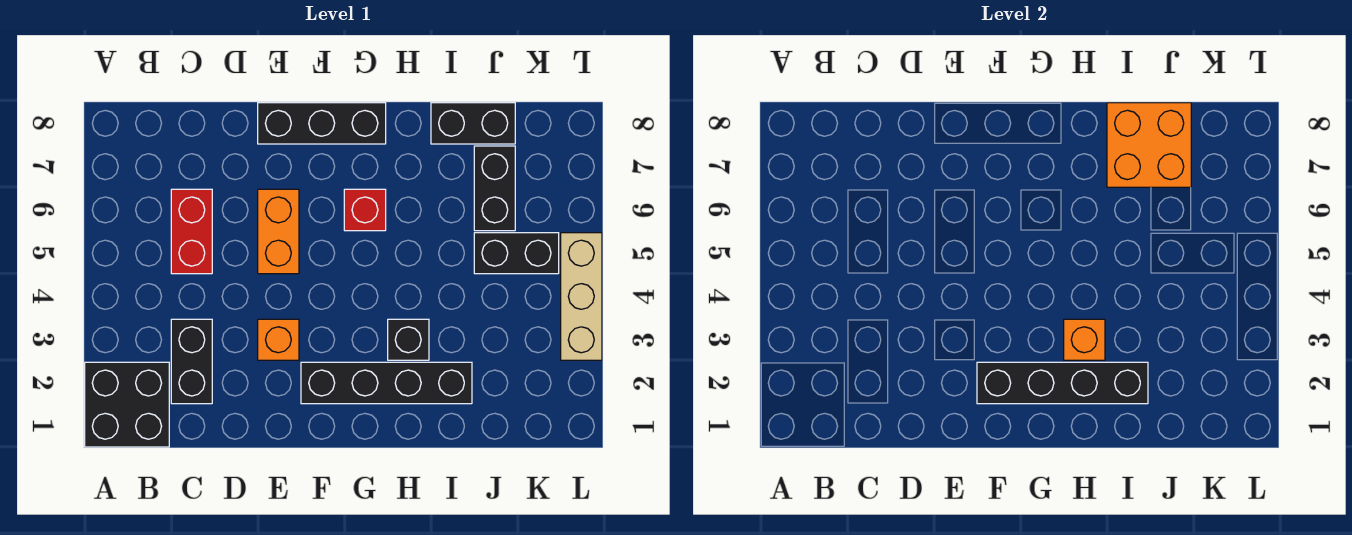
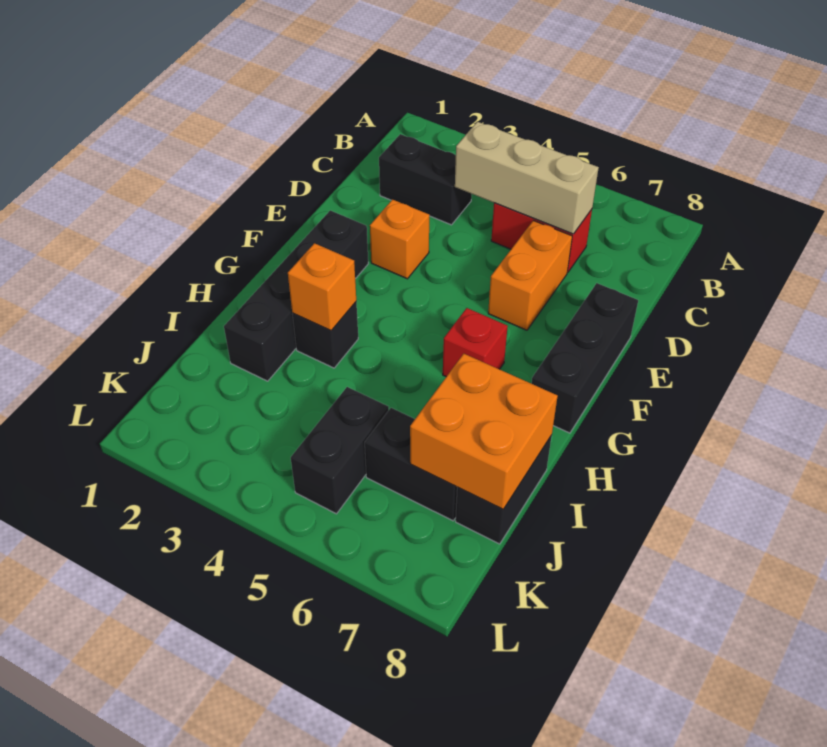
black brick A1:B2 level 1 -> none
orange brick E5:E6 level 1 -> orange brick D6:E6 level 1
black brick F2:I2 level 2 -> none
tan brick L3:L5 level 1 -> tan brick C4:C6 level 2

